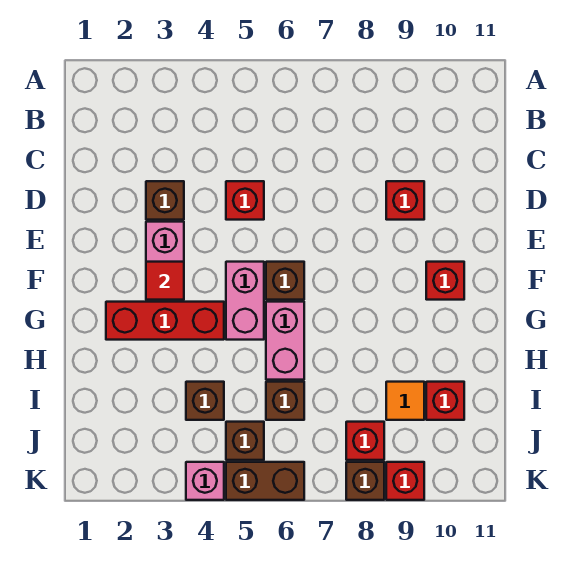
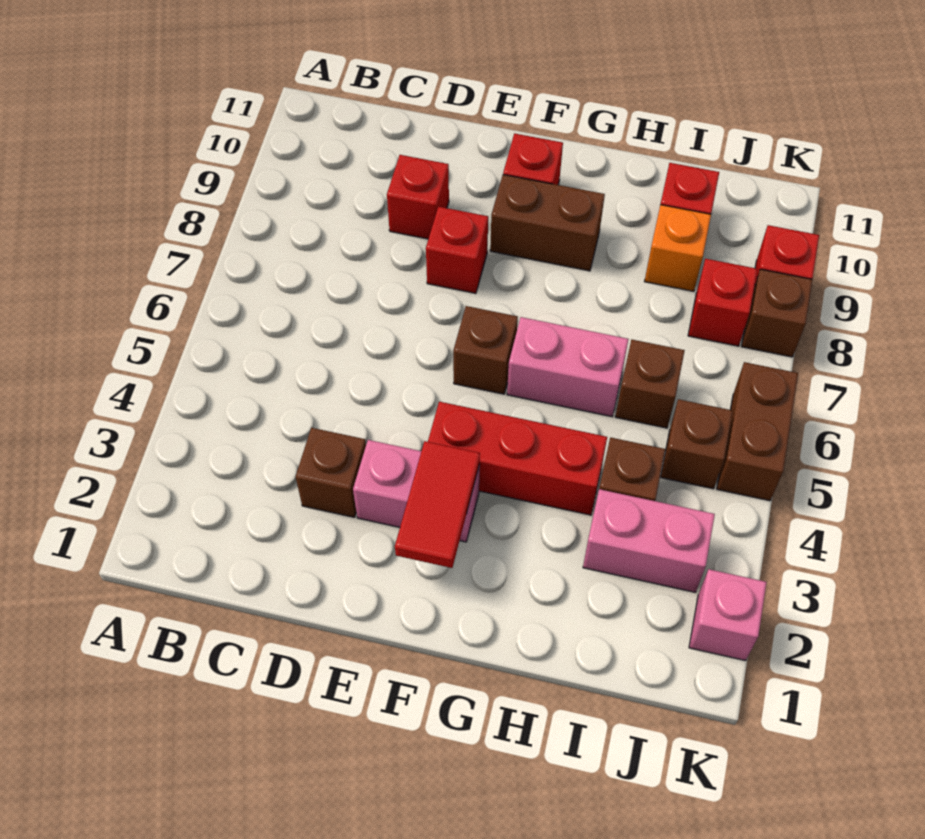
red brick D5 level 1 -> red brick E8 level 1
red tile F3 level 2 -> red tile F2:F3 level 2
pink brick F5:G5 level 1 -> pink brick I3:J3 level 1
none -> brown brick F9:G9 level 1
red brick G2:G4 level 1 -> red brick F4:H4 level 1
orange tile I9 level 1 -> orange brick I9 level 1
pink brick K4 level 1 -> pink brick K2 level 1

